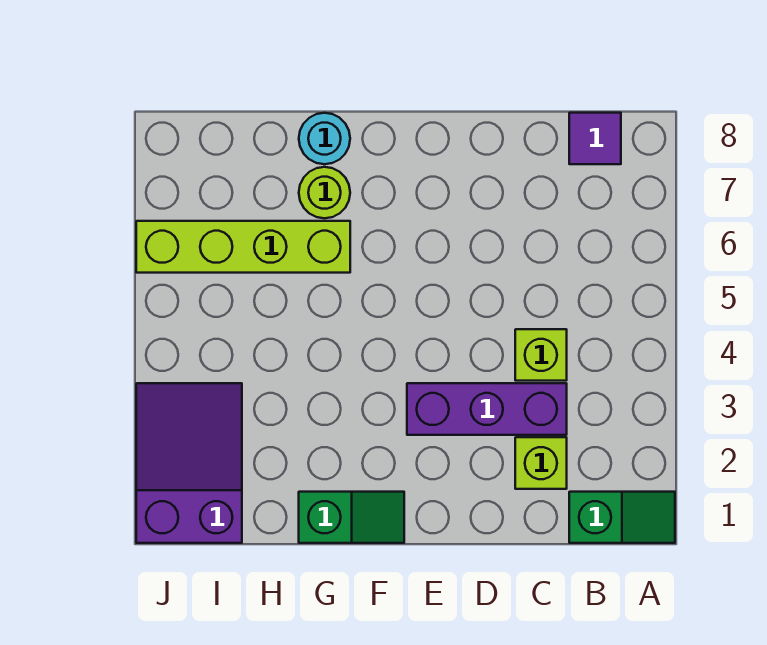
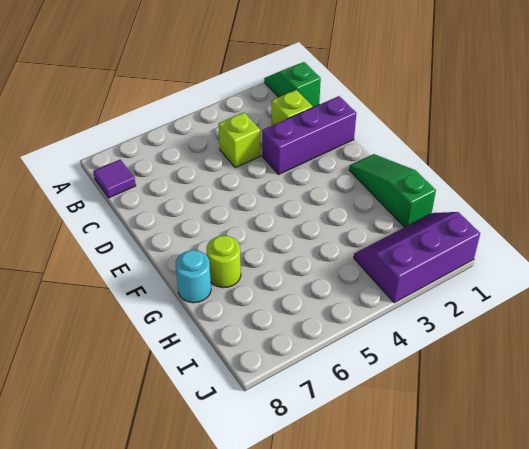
purple brick C3:E3 level 1 -> purple brick D1:D3 level 1
green slope F1:G1 level 1 top G -> green slope F1:H1 level 1 top H
lime brick G6:J6 level 1 -> none
purple slope I1:J3 level 1 top 1 -> purple slope I1:J3 level 1 top J

